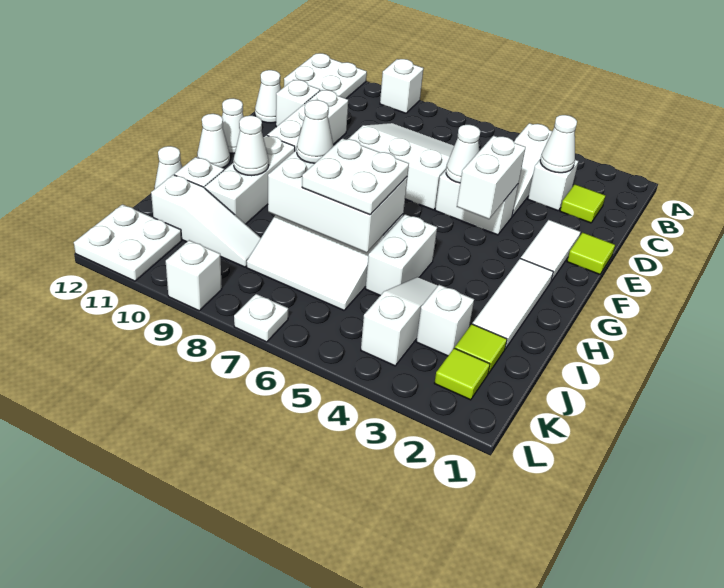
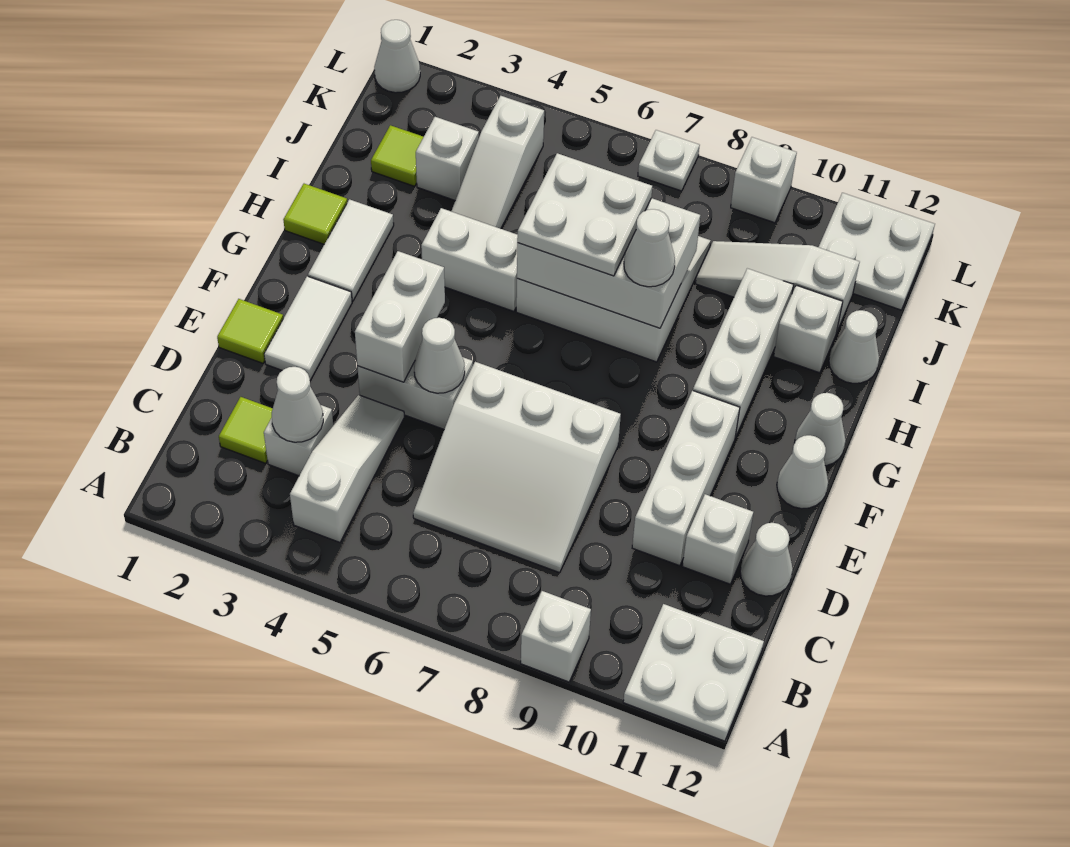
white tile G2:I2 level 1 -> white tile G2:H2 level 1
white brick H5:I5 level 1 -> white brick H4:H5 level 1
white cone H10 level 2 -> white cone L1 level 1
lime tile K2 level 1 -> lime tile H1 level 1

